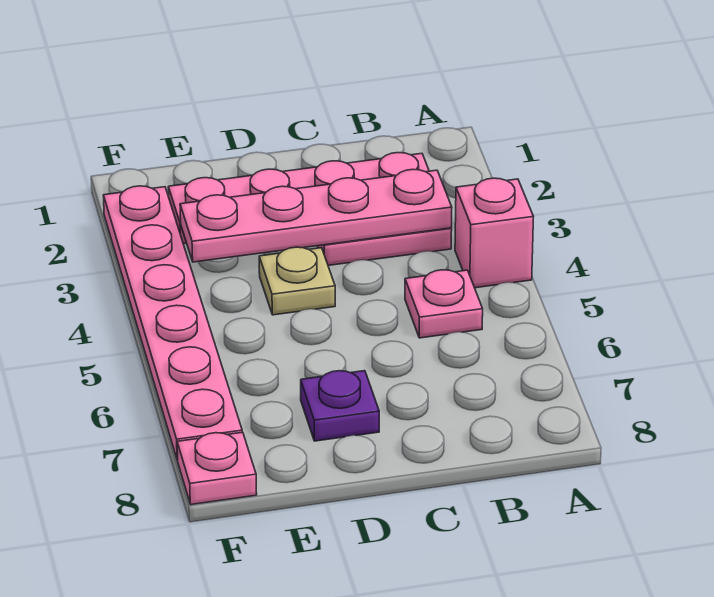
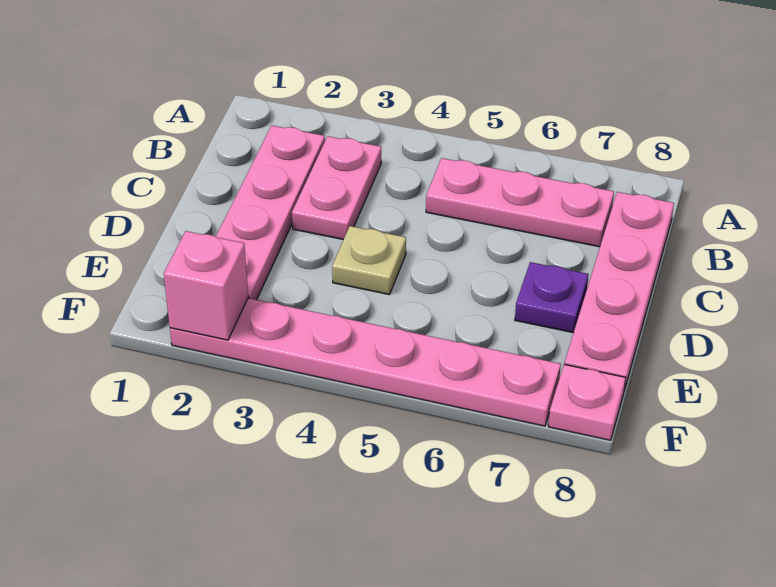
pink brick A4 level 1 -> pink brick F2 level 2
pink plate B3:E3 level 2 -> pink plate B8:E8 level 1
pink plate B5 level 1 -> pink plate B5:B7 level 1

